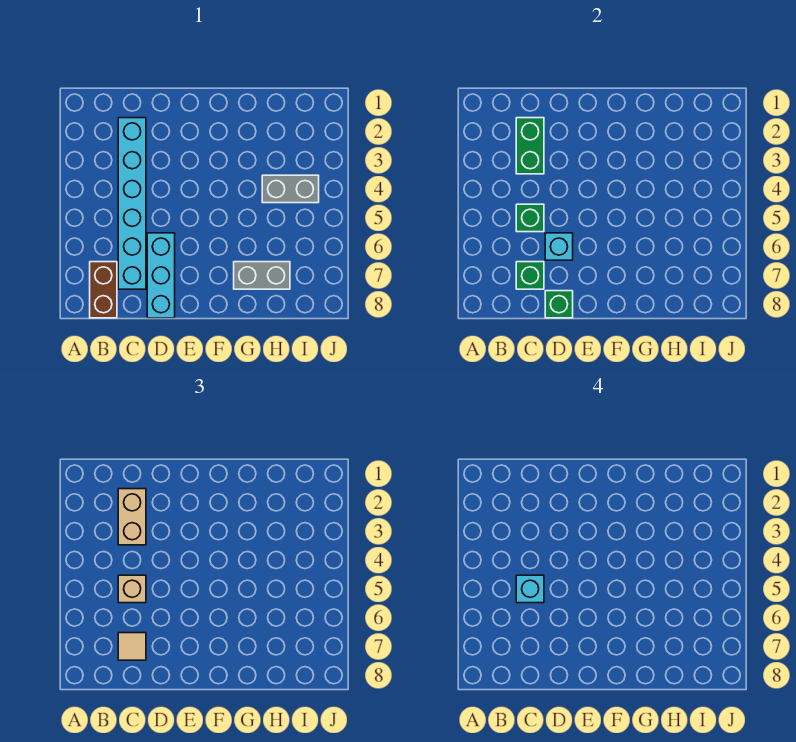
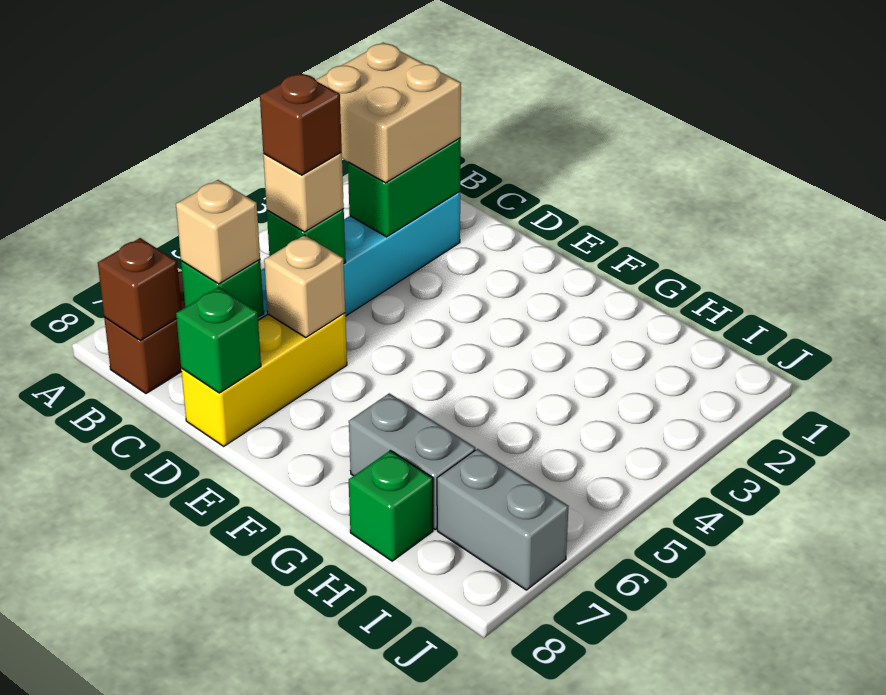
none -> brown brick B8 level 2
tan brick C2:C3 level 3 -> tan brick B2:C3 level 3
cyan brick C5 level 4 -> brown brick C5 level 4
tan tile C7 level 3 -> tan brick C7 level 3
cyan brick D6:D8 level 1 -> yellow brick D6:D8 level 1
cyan brick D6 level 2 -> tan brick D6 level 2
grey brick H4:I4 level 1 -> grey brick I7:J7 level 1
none -> green brick H8 level 1

